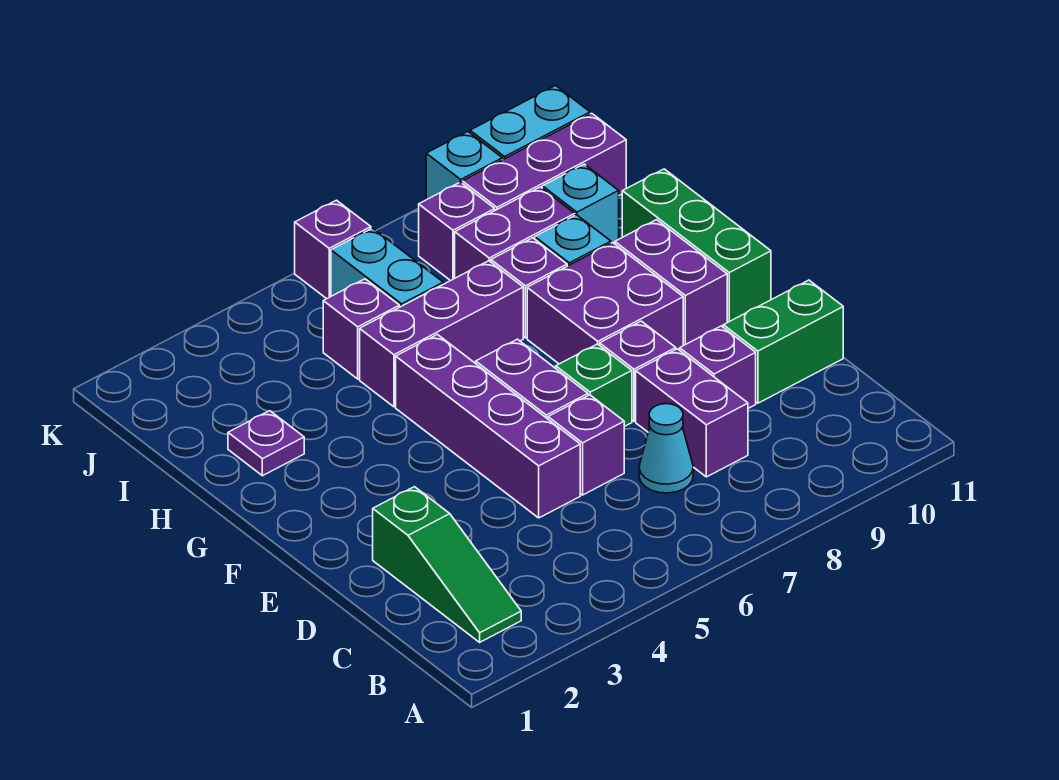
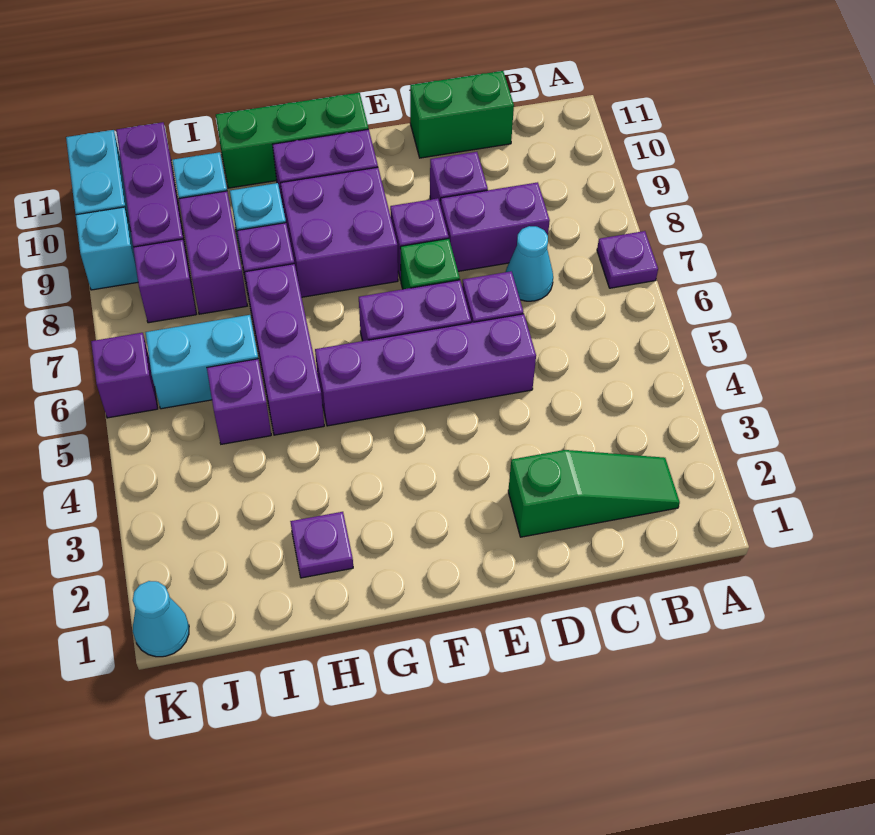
none -> purple plate A7 level 1
green brick D10:D11 level 1 -> green brick C11:D11 level 1
none -> cyan cone K1 level 1

